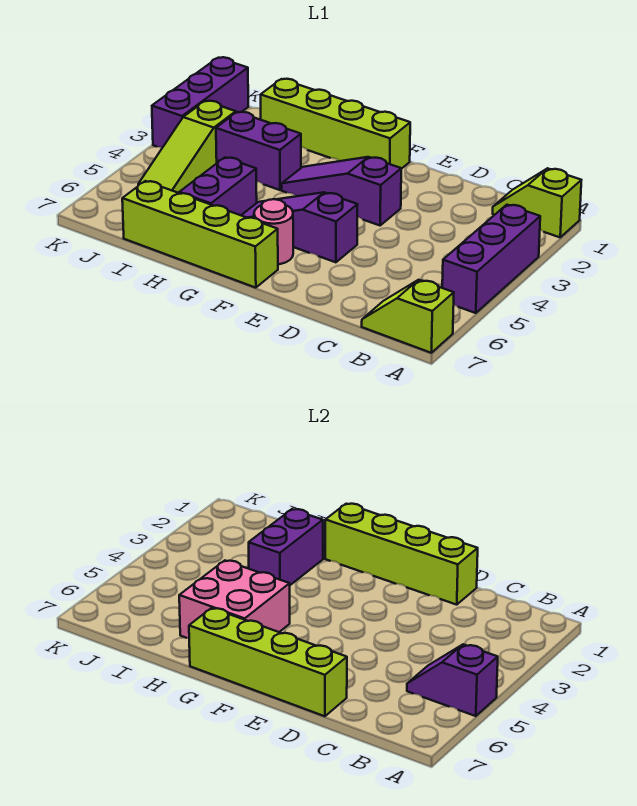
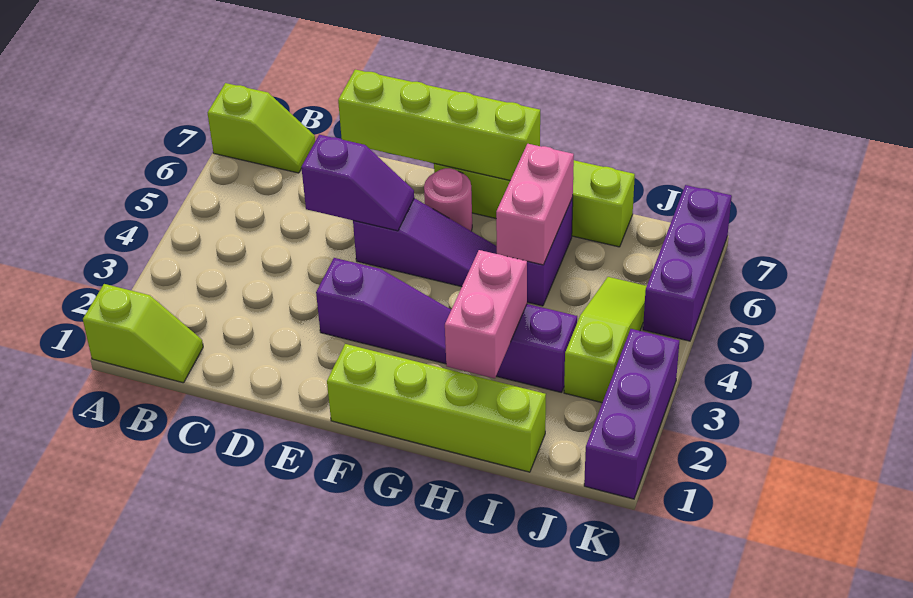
purple brick A3:A5 level 1 -> purple brick K5:K7 level 1
purple slope A5:B5 level 2 top A -> purple slope D5:E5 level 2 top D
lime brick D1:G1 level 2 -> none
pink brick G5:H6 level 2 -> pink brick H5:H6 level 2
purple brick H2:H3 level 2 -> pink brick H2:H3 level 2

